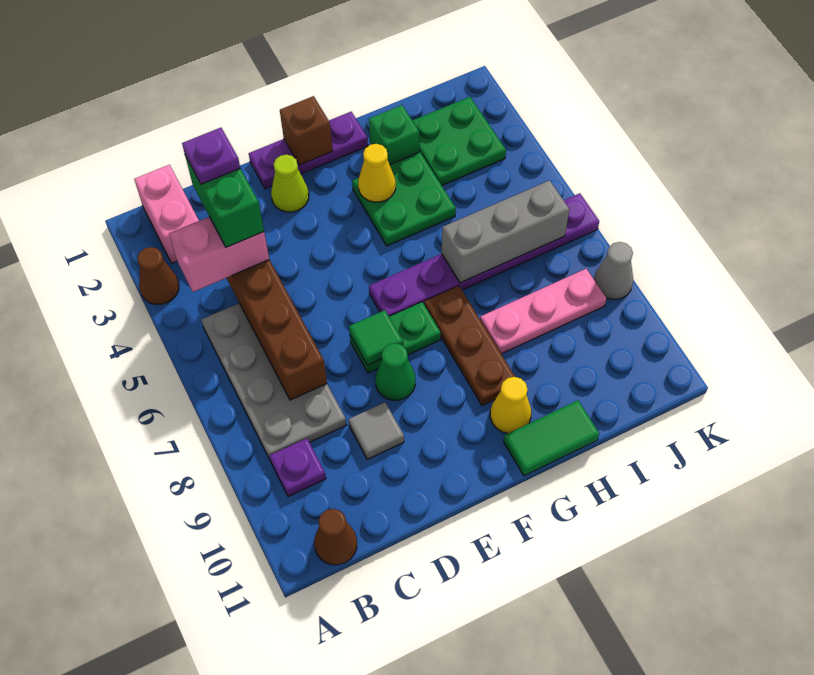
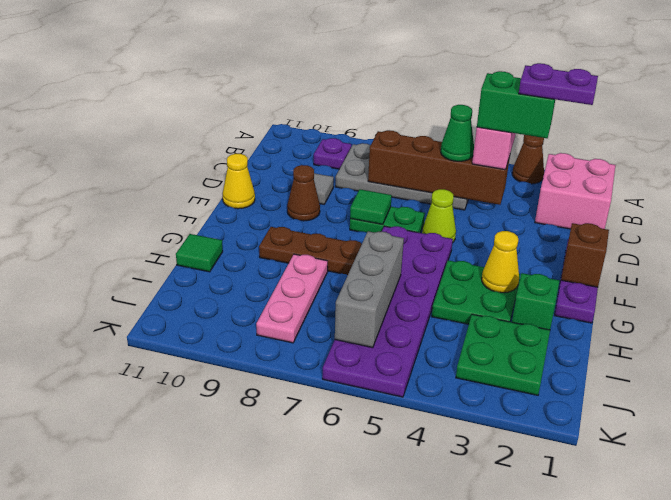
pink brick B1:B2 level 1 -> pink brick B1:C2 level 1
brown cone B11 level 1 -> brown cone E9 level 1
purple plate C3 level 5 -> purple plate C2:C3 level 5
lime cone E2 level 1 -> lime cone E5 level 1
green plate E7:F7 level 1 -> green plate E6:E7 level 1
green cone E8 level 1 -> green cone C5 level 3
purple plate F6:K6 level 1 -> purple plate F5:K6 level 1
yellow cone G10 level 1 -> yellow cone E11 level 1
green tile G11:H11 level 1 -> green tile H11 level 1
grey cone K8 level 1 -> none

